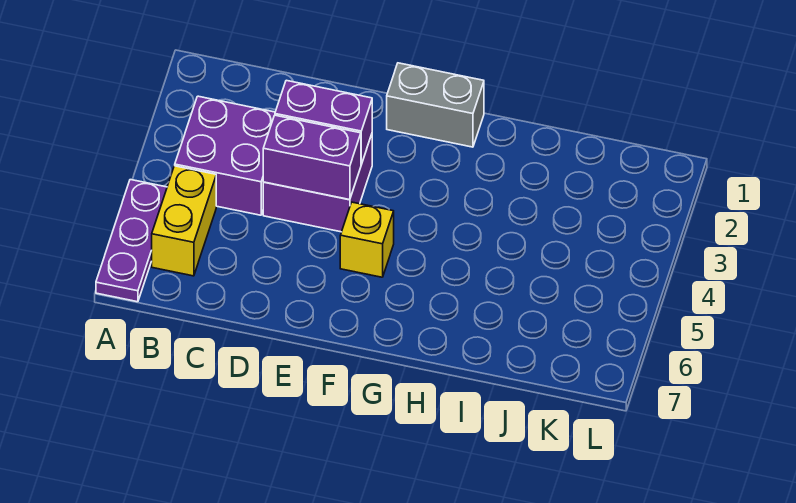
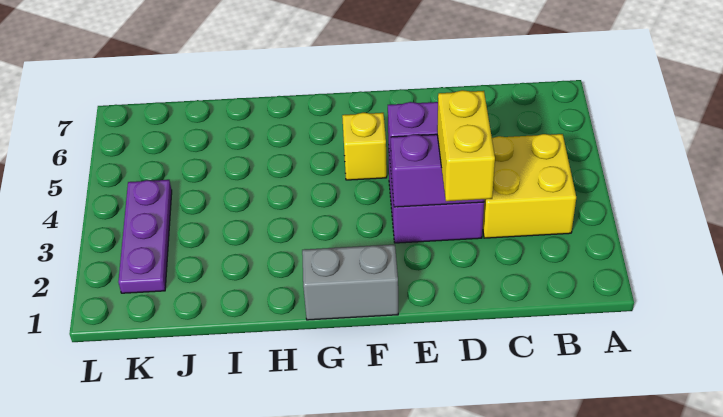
purple plate A5:A7 level 1 -> purple plate K2:K4 level 1
purple brick B3:C4 level 1 -> yellow brick B3:C4 level 1
yellow brick B5:B6 level 1 -> yellow brick D2:D3 level 3

